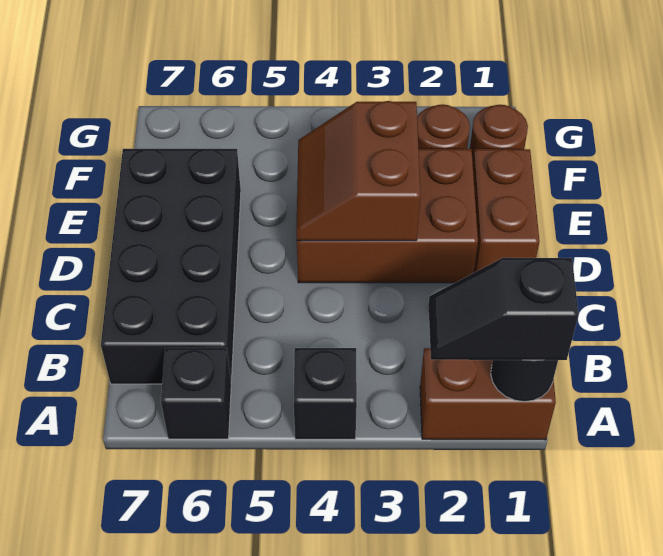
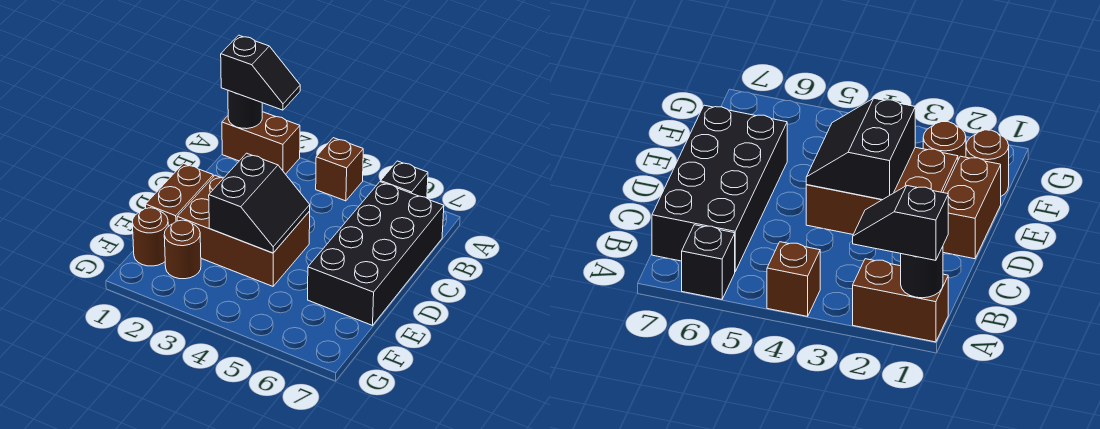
black brick A4 level 1 -> brown brick A4 level 1
brown slope D3:E4 level 2 top 3 -> black slope D3:E4 level 2 top 3

